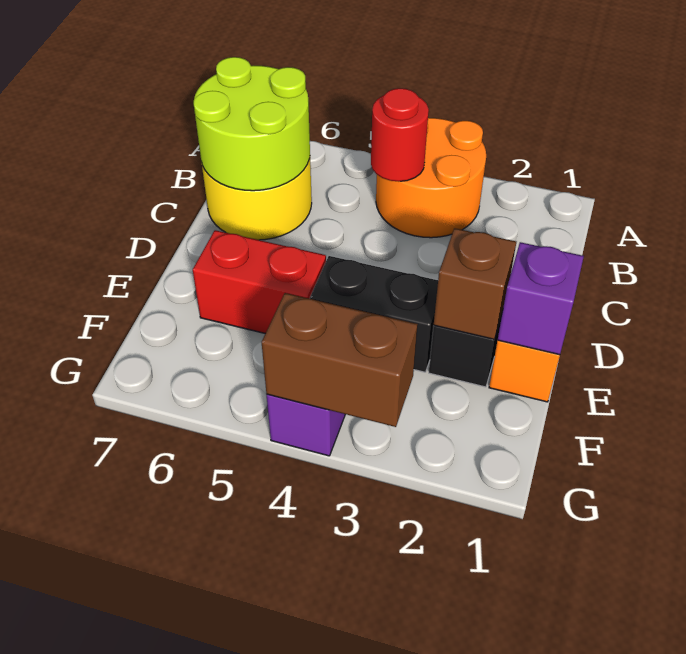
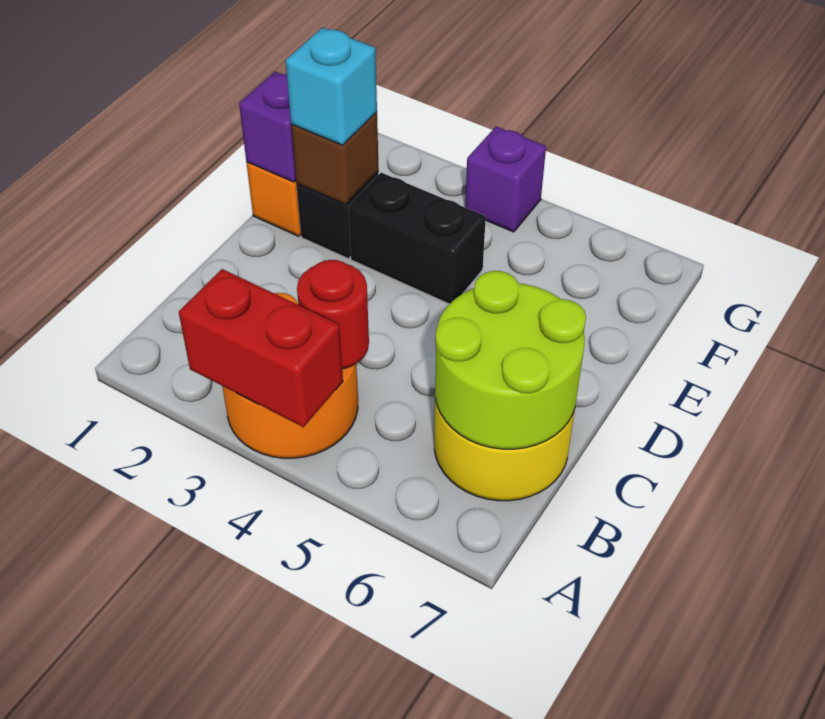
none -> cyan brick E2 level 3
red brick E5:E6 level 1 -> red brick A3:A4 level 2
brown brick G3:G4 level 2 -> none

